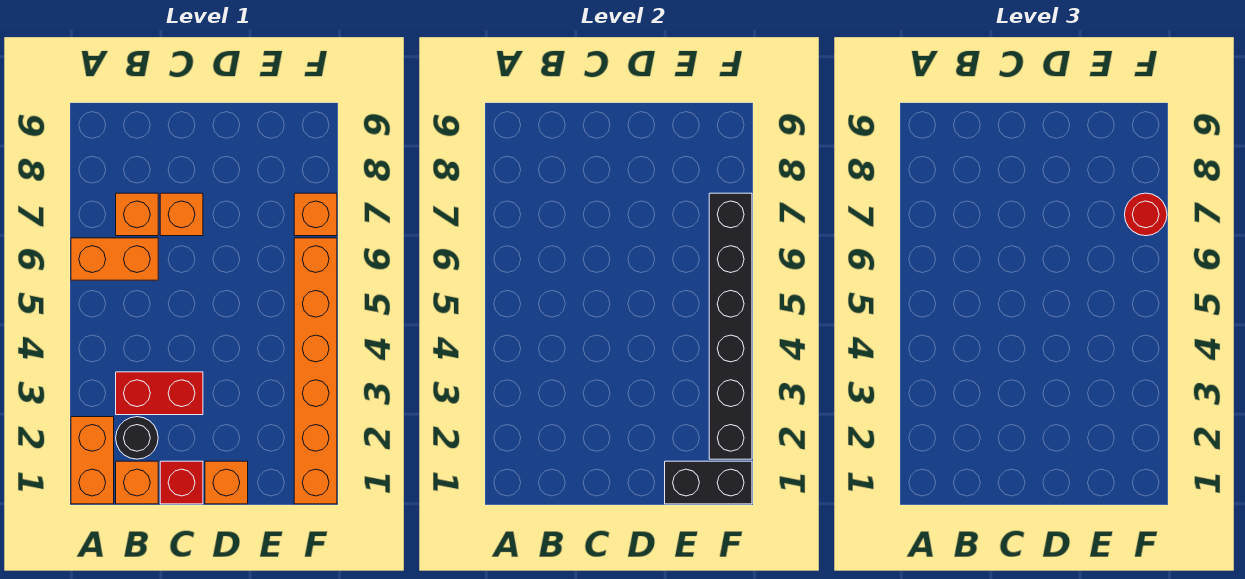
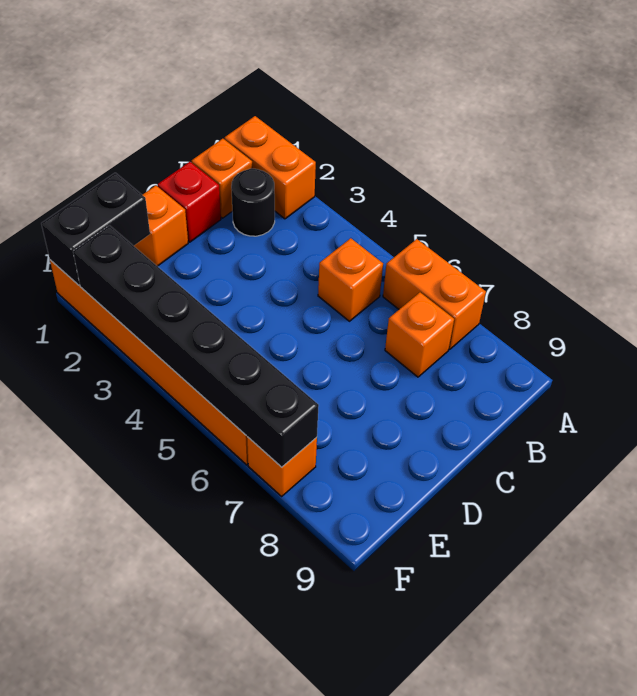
orange brick A6:B6 level 1 -> orange brick A6:A7 level 1
red brick B3:C3 level 1 -> none
orange brick C7 level 1 -> orange brick B5 level 1
red round brick F7 level 3 -> none

